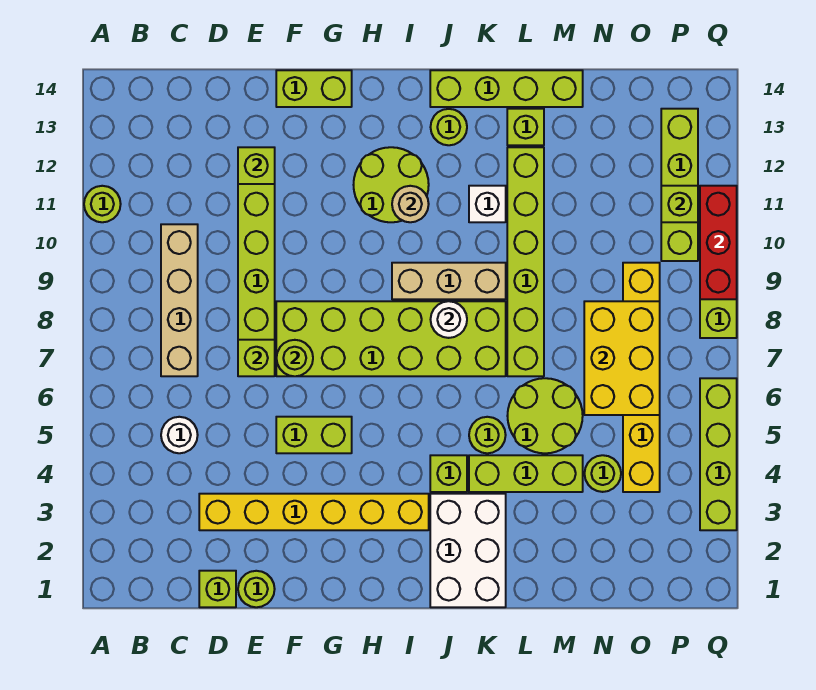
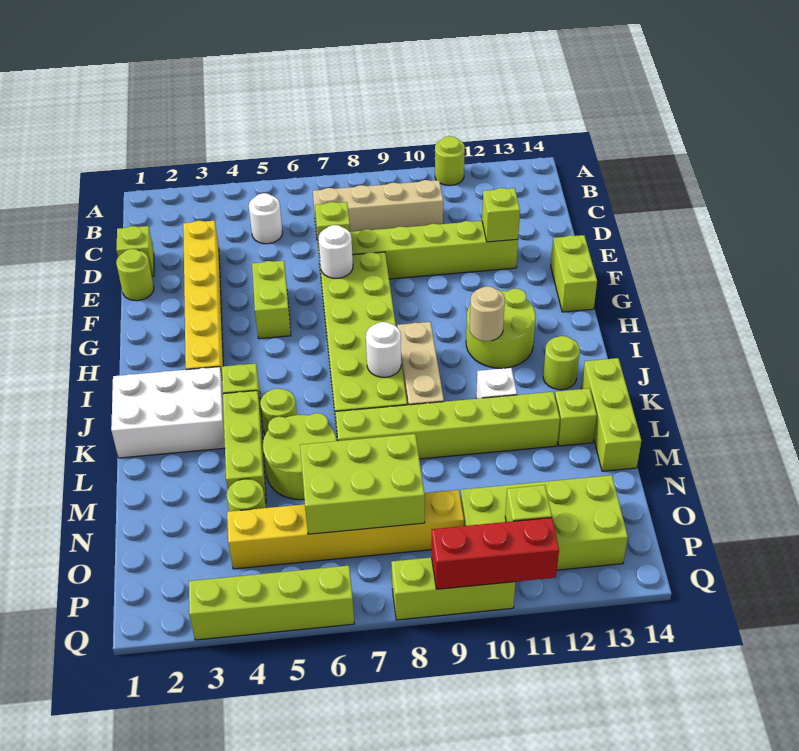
lime round brick F7 level 2 -> white round brick F7 level 2
lime brick J14:M14 level 1 -> lime brick K14:M14 level 1
yellow brick N6:O8 level 2 -> lime brick N6:O8 level 2
lime brick P10:P13 level 1 -> lime brick O10:P13 level 1

